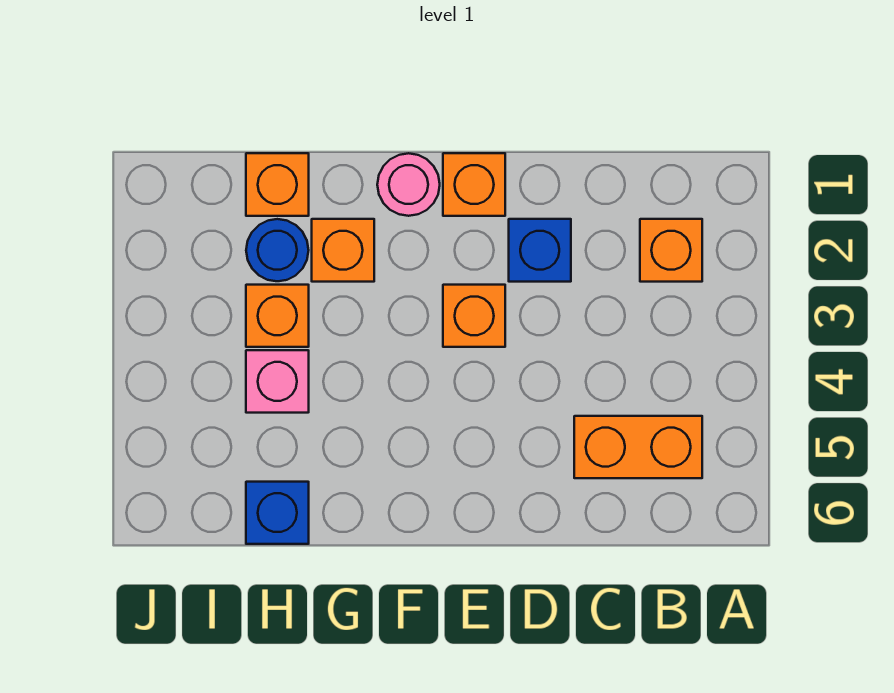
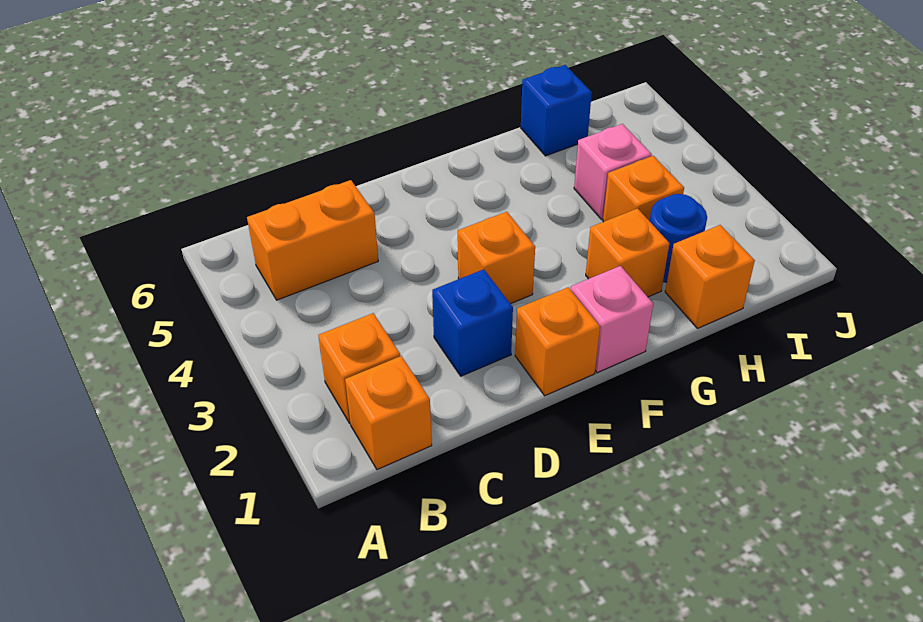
none -> orange brick B1 level 1
pink round brick F1 level 1 -> pink brick F1 level 1

